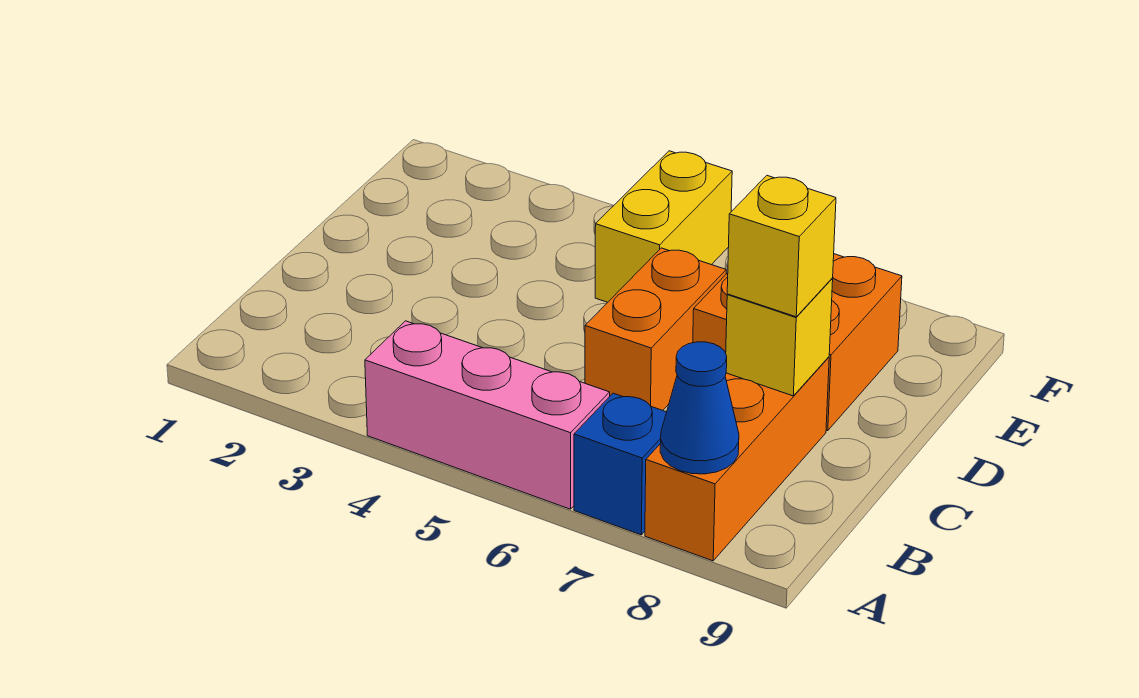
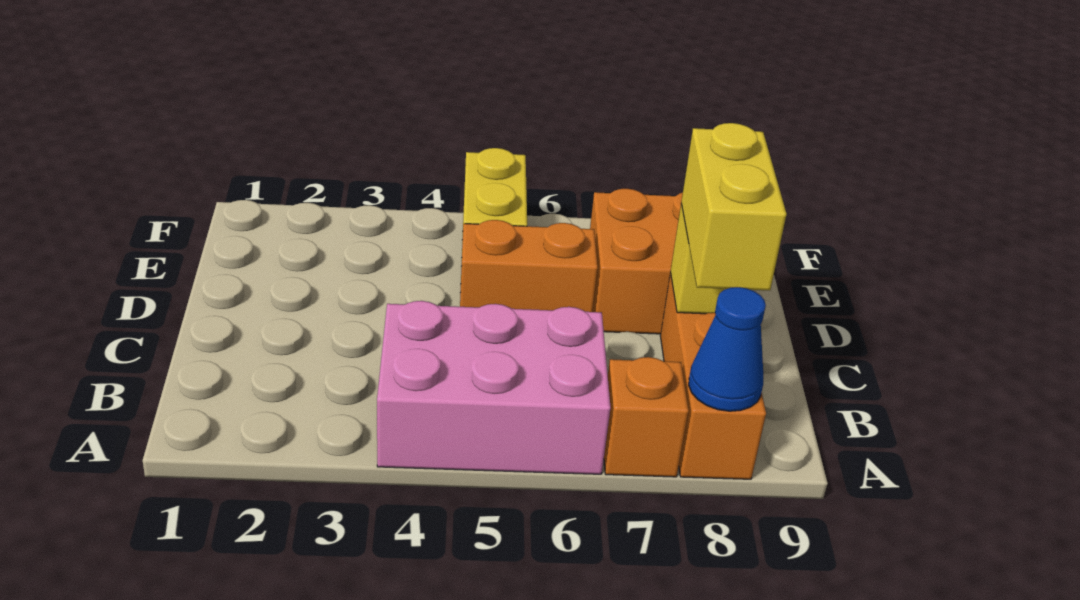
pink brick A4:A6 level 1 -> pink brick A4:B6 level 1
blue brick A7 level 1 -> orange brick A7 level 1
orange brick C6:D6 level 1 -> orange brick D5:D6 level 1
yellow brick C8 level 3 -> yellow brick B8:C8 level 3

